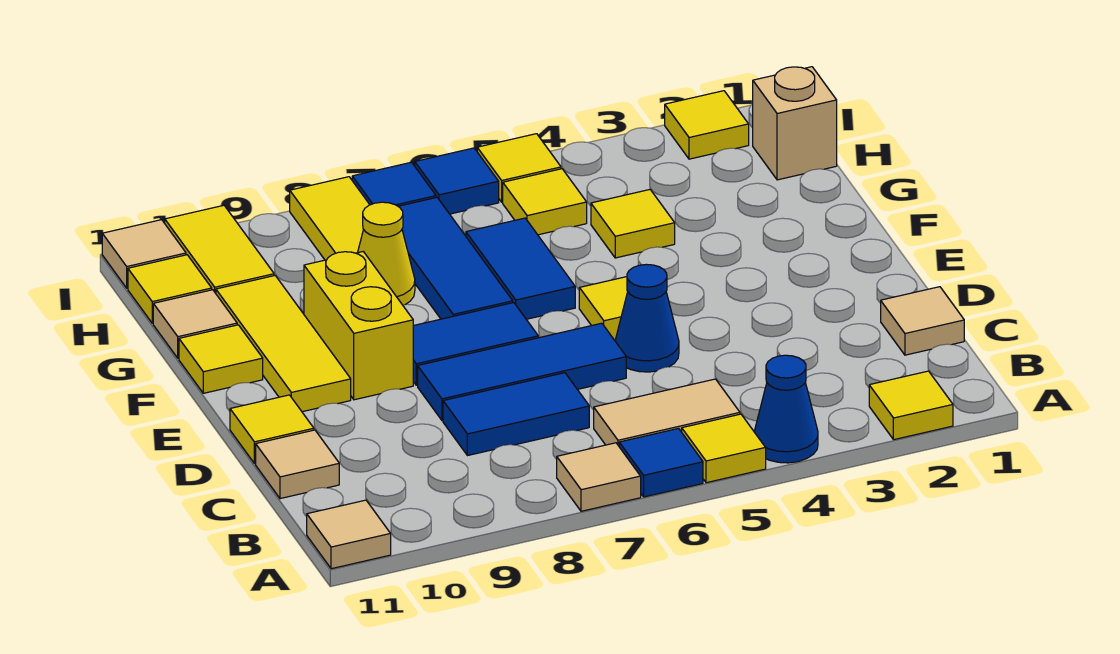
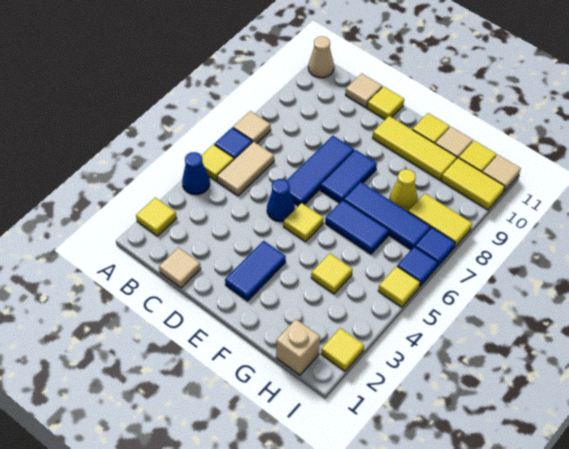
tan tile A11 level 1 -> tan cone A11 level 1
blue tile C7:C8 level 1 -> blue tile E2:E3 level 1
yellow brick E9:F9 level 1 -> none
yellow tile H5 level 1 -> none

